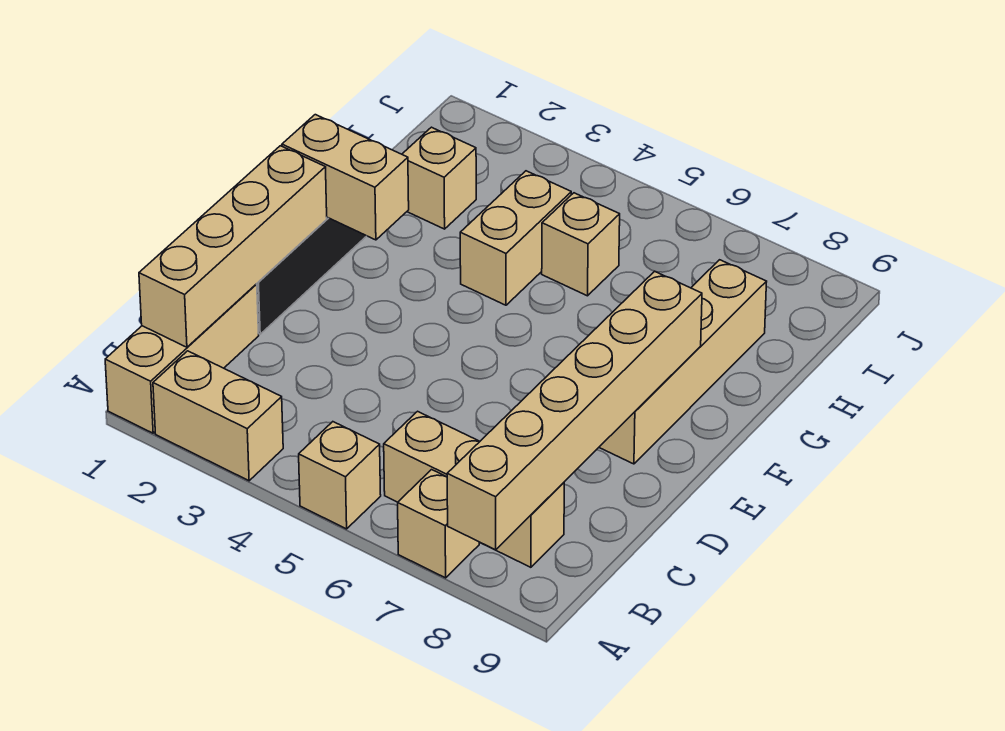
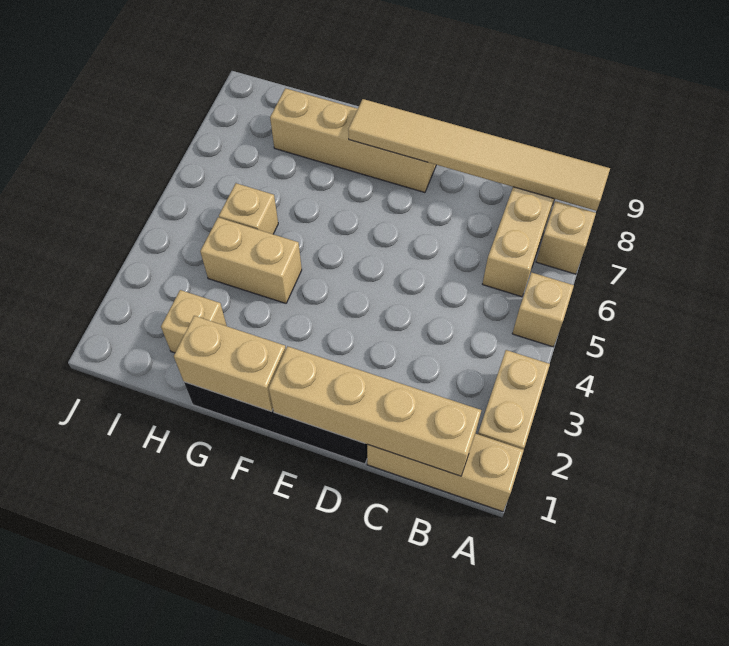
tan brick A8:F8 level 2 -> tan tile A8:F8 level 2
tan brick F1:F2 level 2 -> tan brick F1:G1 level 2

